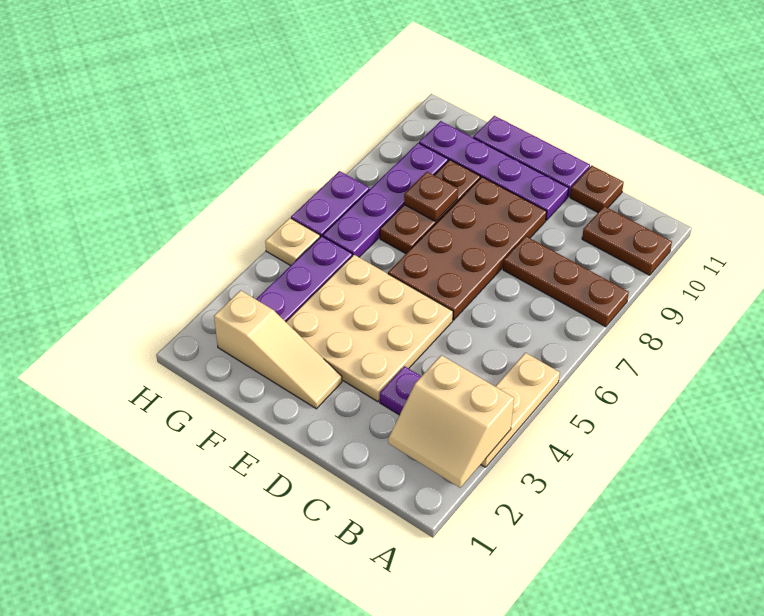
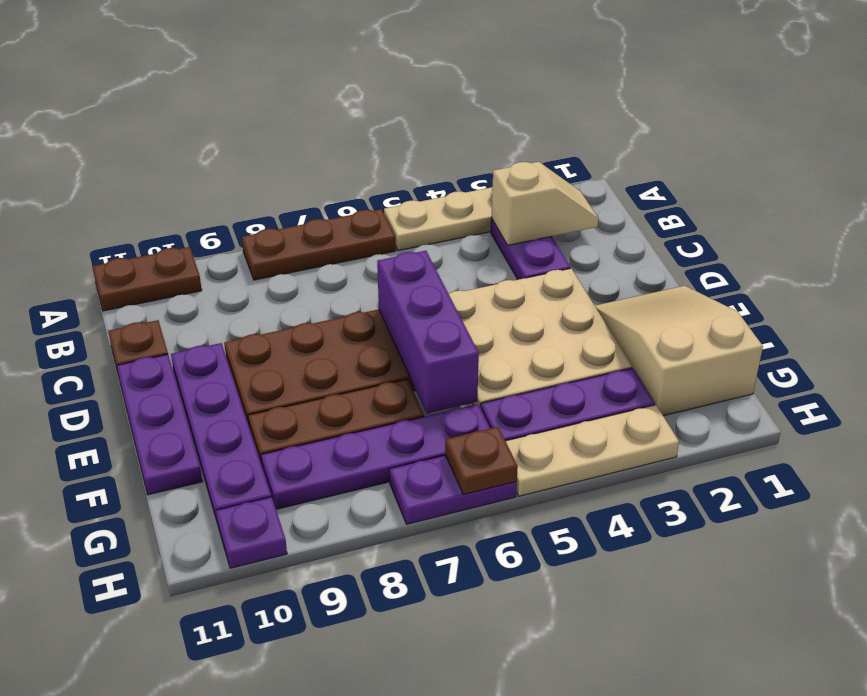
tan slope A2:B3 level 2 top 3 -> tan slope B2:B3 level 2 top 3
brown plate A8:C8 level 1 -> brown plate A6:A8 level 1
brown plate A10:B10 level 1 -> brown plate A10:A11 level 1
none -> purple brick D6:F6 level 2
tan slope E2:G2 level 1 top G -> tan slope E1:G2 level 1 top G
brown plate F8 level 2 -> brown plate H6 level 2
tan plate H5 level 1 -> tan plate H3:H5 level 1
none -> purple plate H10 level 1

